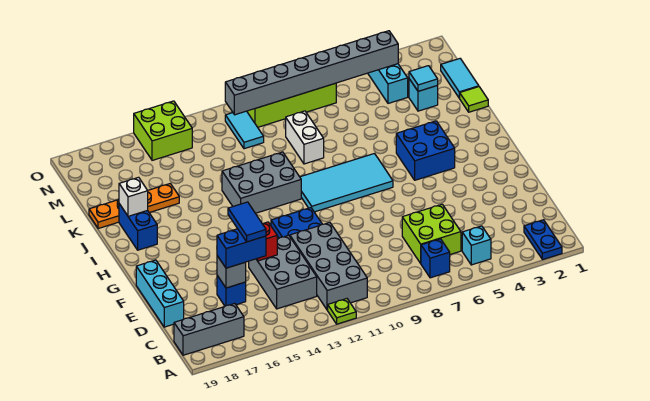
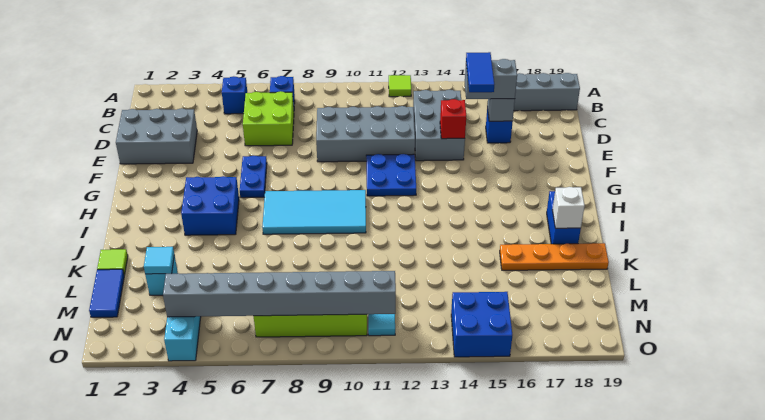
blue plate A2:B2 level 1 -> blue plate F6:G6 level 1
lime plate A12 level 1 -> lime tile A12 level 1
cyan brick B5 level 1 -> blue brick B5 level 1
grey brick B11:E12 level 1 -> grey brick D9:E12 level 1
blue brick D15:D16 level 3 -> grey brick D15:D16 level 3
cyan brick D19:F19 level 1 -> none
grey brick I11:J13 level 1 -> grey brick D1:E3 level 1
white brick K9:L9 level 1 -> none
cyan tile L1:M1 level 1 -> blue tile L1:M1 level 1
lime brick N14:O15 level 1 -> blue brick N14:O15 level 1

